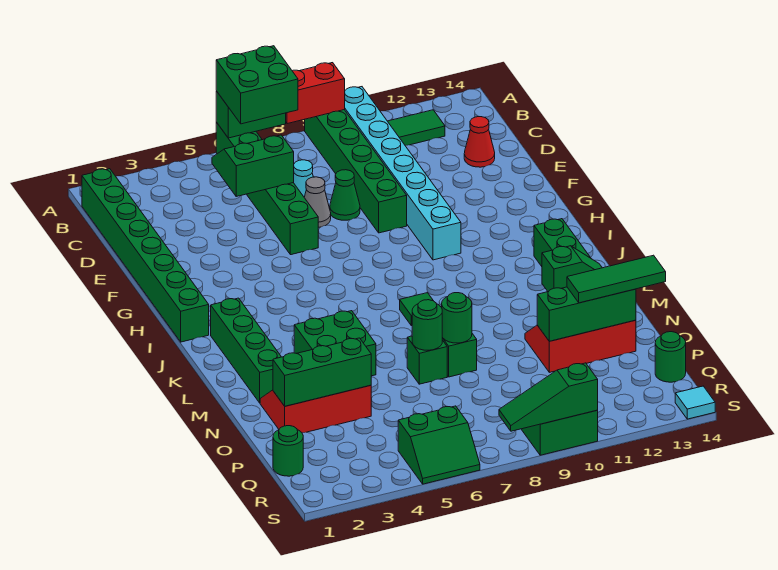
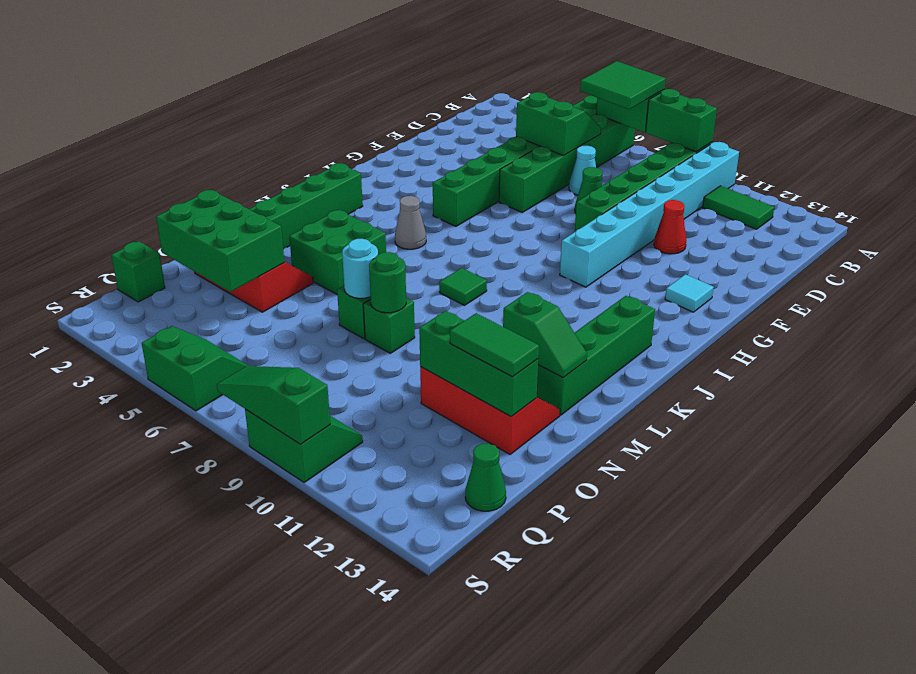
green brick A6:B7 level 3 -> green tile A6:B7 level 3
red brick A8:A9 level 2 -> green brick A8:A9 level 2
green brick B1:I1 level 1 -> green brick A5:H5 level 1
red cone D13 level 1 -> red cone E11 level 1
grey cone E7 level 1 -> grey cone J5 level 1
green round brick N7 level 2 -> cyan round brick N7 level 2
green brick O2:O4 level 2 -> green brick O2:P4 level 2
green tile O12:O14 level 3 -> green tile O12:O13 level 3
green round brick Q1 level 1 -> green brick Q1 level 1
green round brick Q14 level 1 -> green cone Q14 level 1
green slope R5:S6 level 1 top R -> green slope R5:S6 level 1 top S
cyan tile S14 level 1 -> cyan tile G13 level 1

